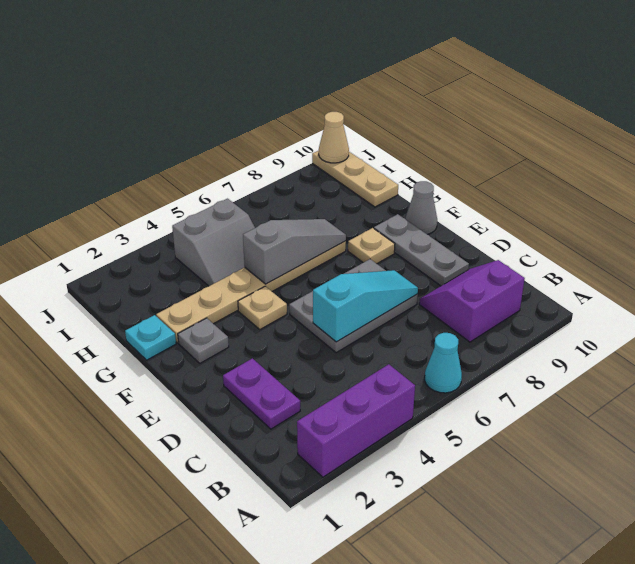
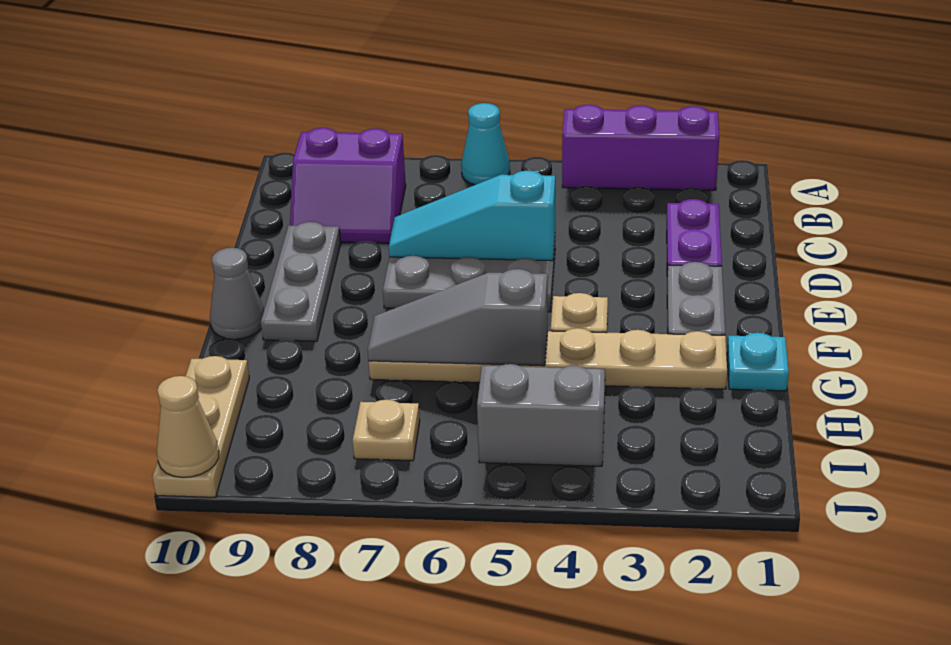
grey plate F2 level 1 -> grey plate E2:F2 level 1
tan plate F8 level 1 -> tan plate I7 level 1

